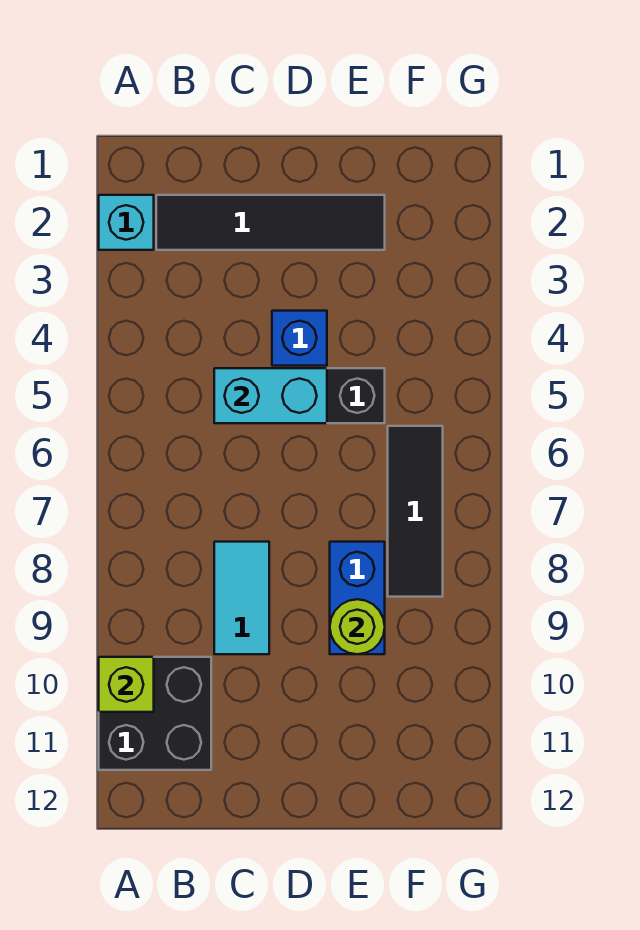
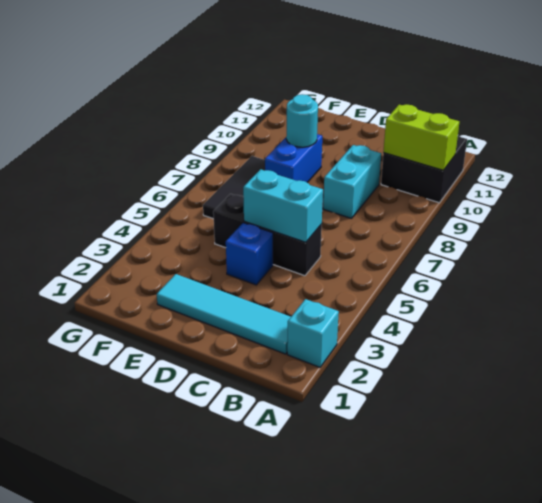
lime brick A10 level 2 -> lime brick A10:B10 level 2
black tile B2:E2 level 1 -> cyan tile B2:E2 level 1
cyan tile C8:C9 level 1 -> cyan brick C8:C9 level 1
lime round brick E9 level 2 -> cyan round brick E9 level 2

